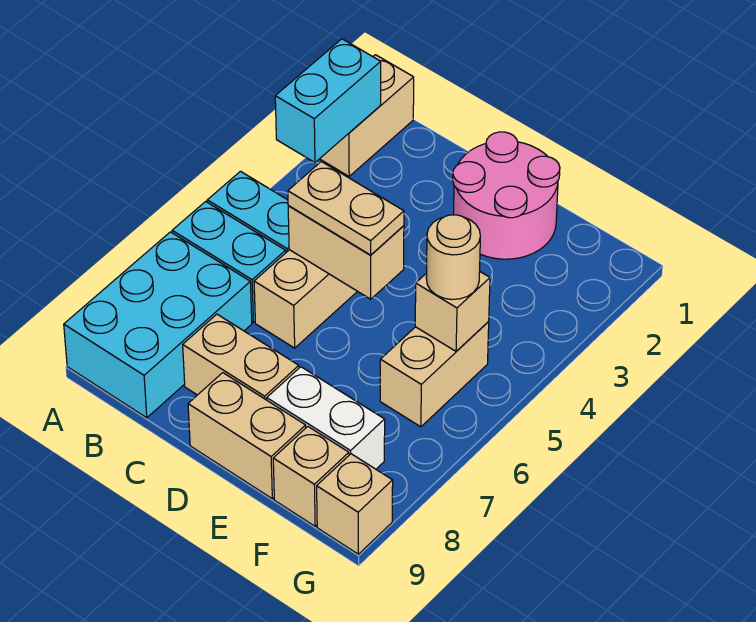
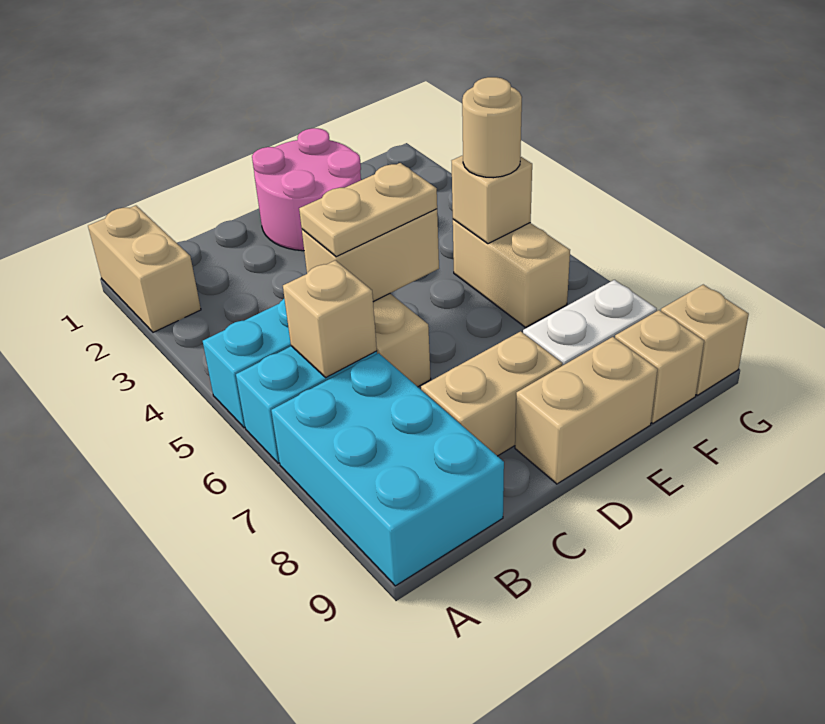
cyan brick A2:A3 level 2 -> none
none -> tan brick B6 level 2

